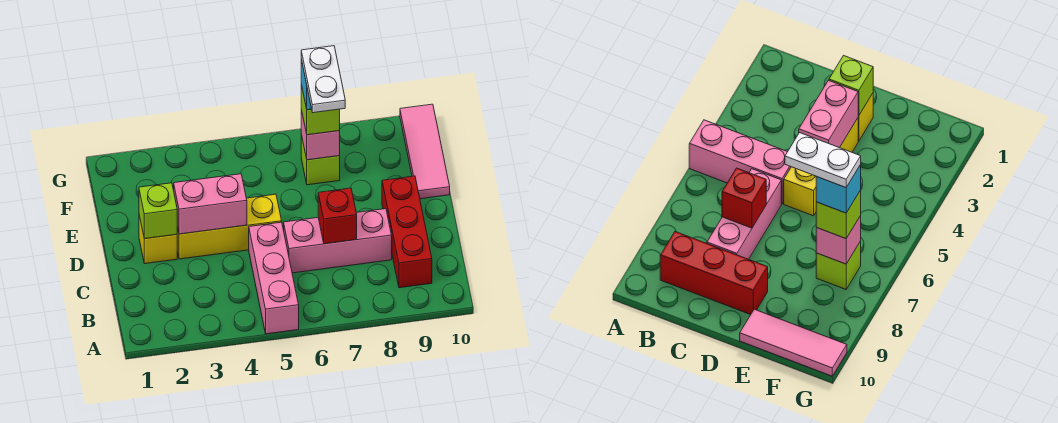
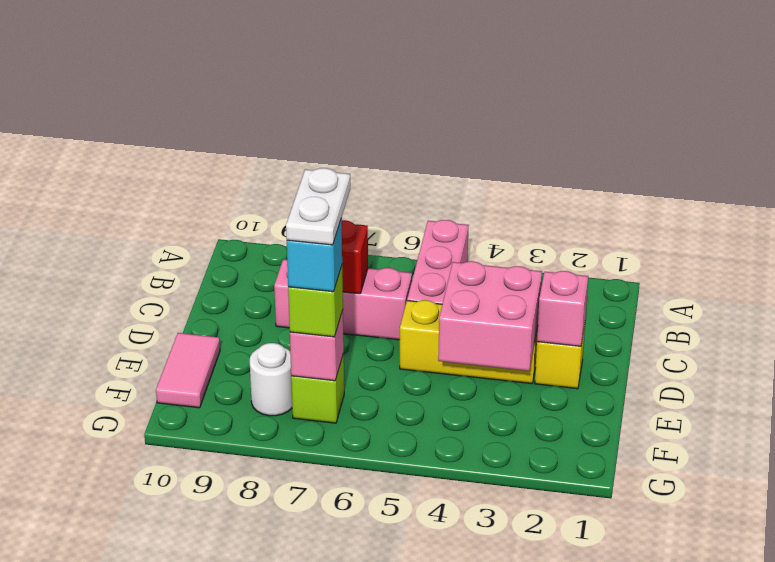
red brick B9:D9 level 1 -> none
lime brick D2 level 2 -> pink brick D2 level 2
pink brick D3:D4 level 2 -> pink brick D3:E4 level 2
pink tile E10:G10 level 1 -> pink tile E10:F10 level 1
none -> white round brick F8 level 1

